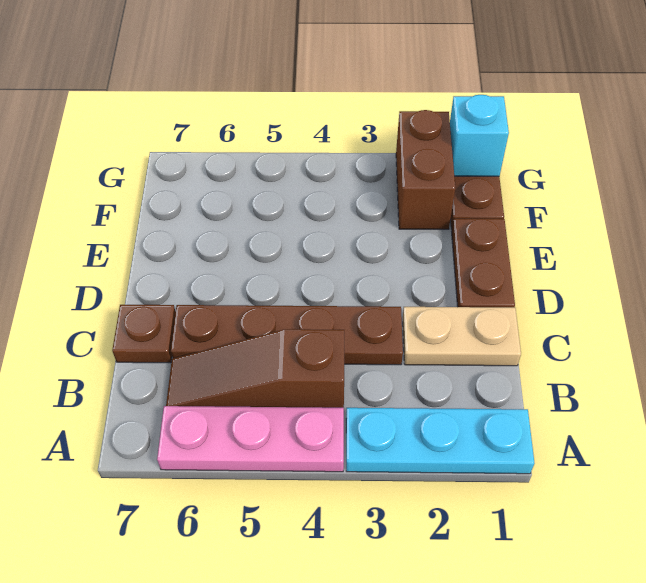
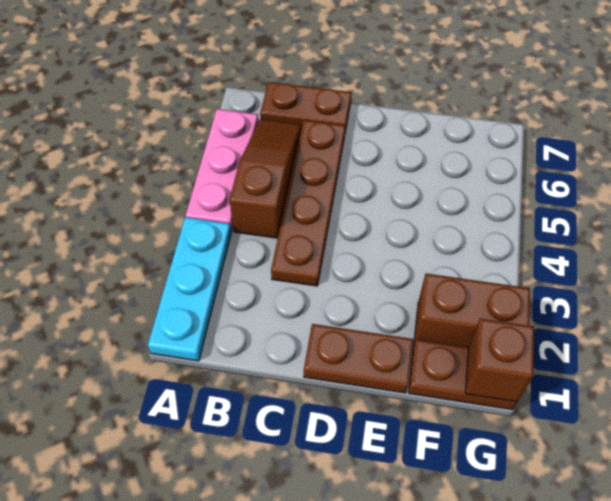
tan plate C1:C2 level 1 -> none
brown plate C7 level 1 -> brown plate B7:C7 level 1
cyan brick G1 level 2 -> brown brick G1 level 2

